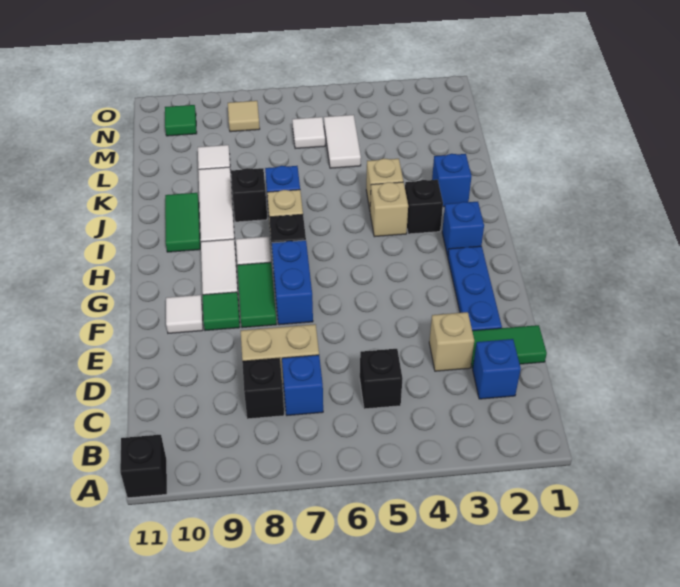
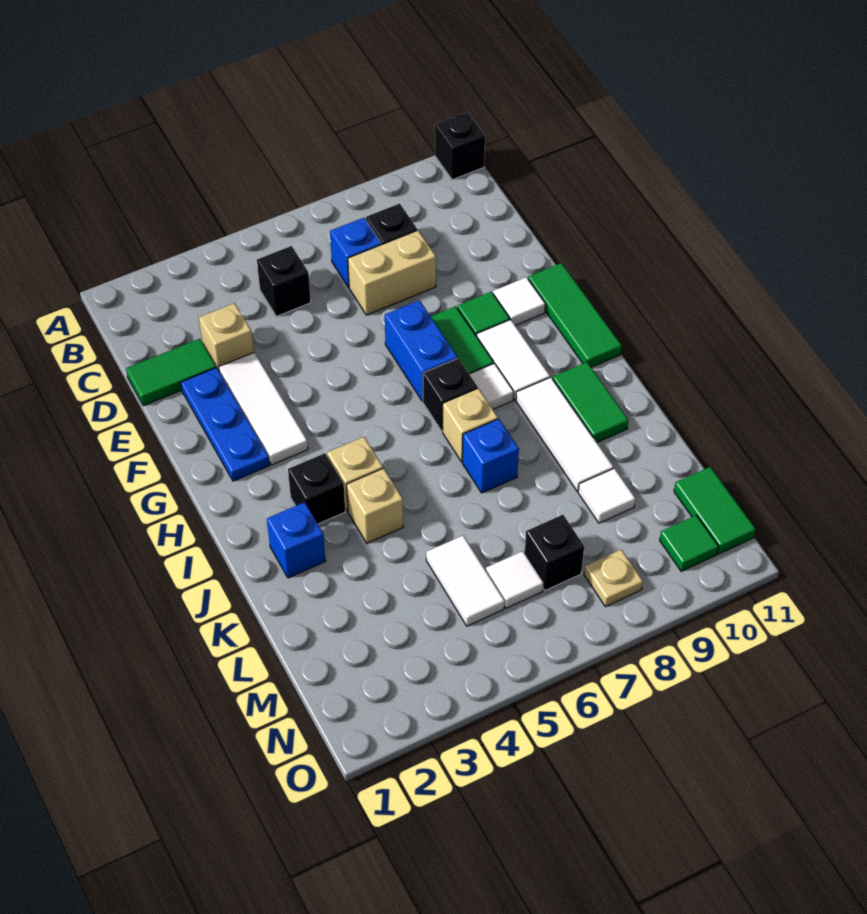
blue brick C2 level 1 -> none
none -> white tile E3:G3 level 1
none -> green tile F11:H11 level 1
blue brick H2 level 1 -> none
black brick J8 level 1 -> black brick M7 level 1
none -> green tile M11:N11 level 1
tan tile N8 level 1 -> tan plate N8 level 1

